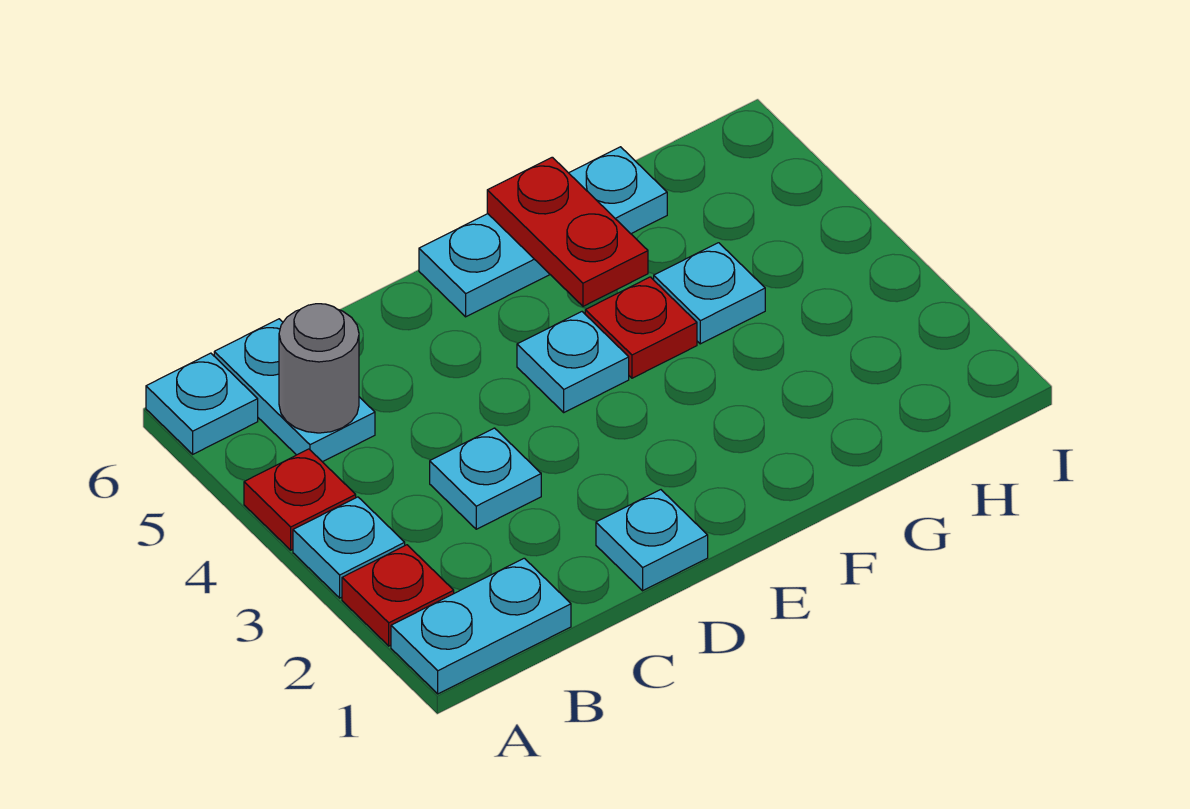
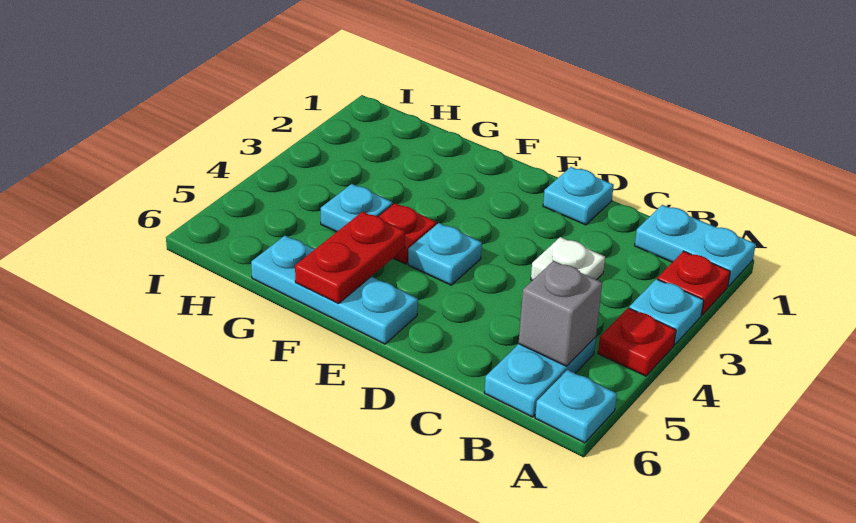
grey round brick B5 level 2 -> grey brick B5 level 2
cyan plate C3 level 1 -> white plate C3 level 1

